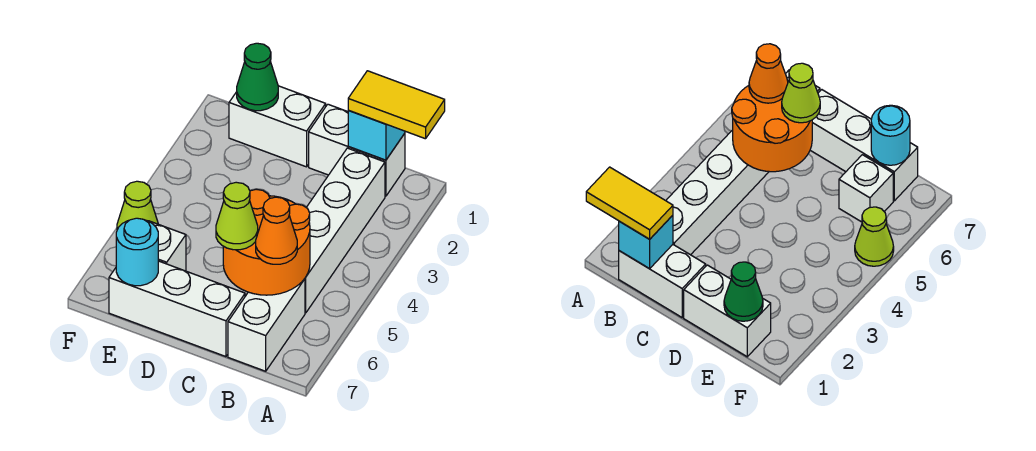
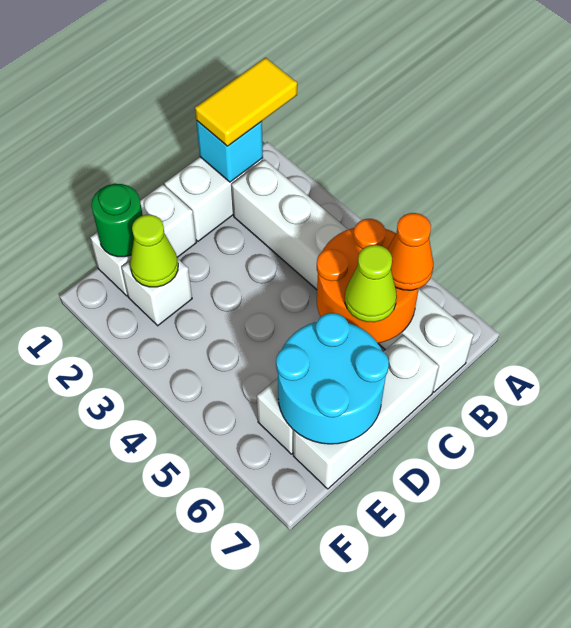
green cone E1 level 2 -> green round brick E1 level 2
none -> white brick E2 level 1
cyan round brick E7 level 2 -> cyan round brick D6:E7 level 2
lime cone F5 level 1 -> lime cone E2 level 2

